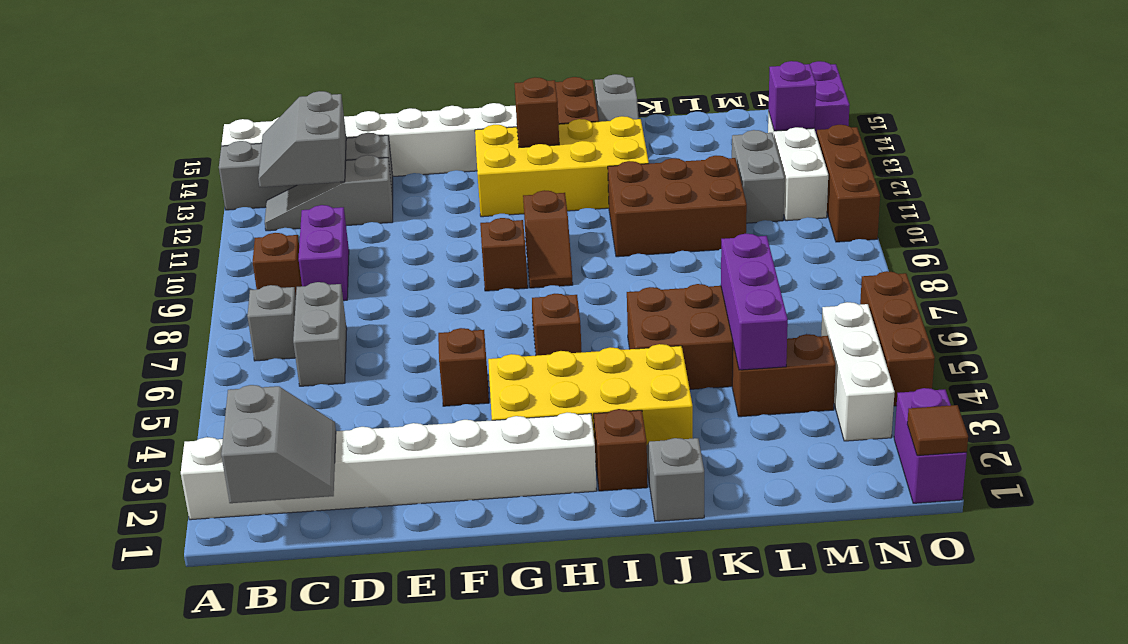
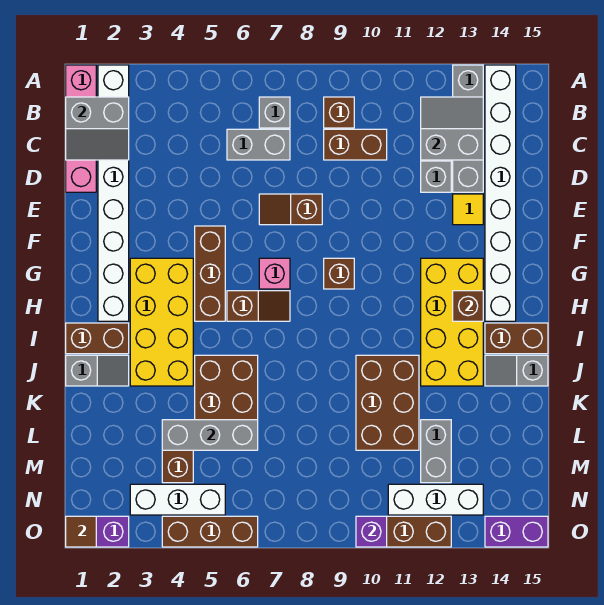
none -> pink brick A1:D1 level 1
purple brick C9:C10 level 1 -> brown brick C9:C10 level 1
none -> yellow tile E13 level 1
brown brick F5 level 1 -> brown brick F5:H5 level 1
none -> pink brick G7 level 1
brown slope H9:H10 level 1 top 10 -> brown slope E7:E8 level 1 top 8
brown brick I2 level 1 -> brown brick I1:I2 level 1
purple brick L4:L6 level 2 -> grey brick L4:L6 level 2
grey brick M11:M12 level 1 -> grey brick L12:M12 level 1
purple brick N13 level 2 -> purple brick O10 level 2

